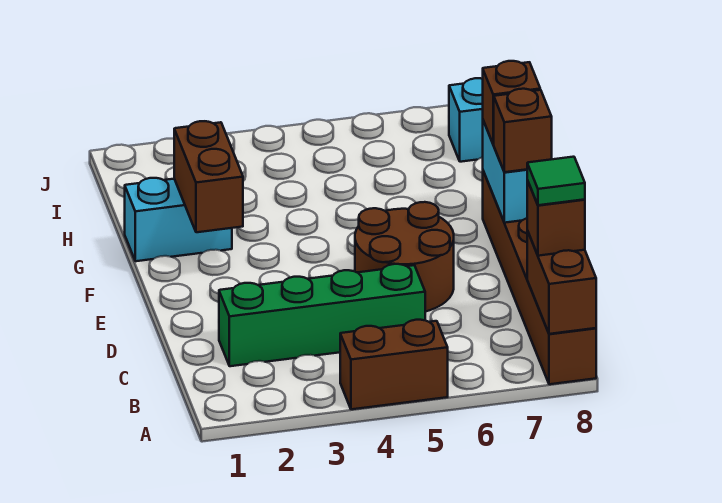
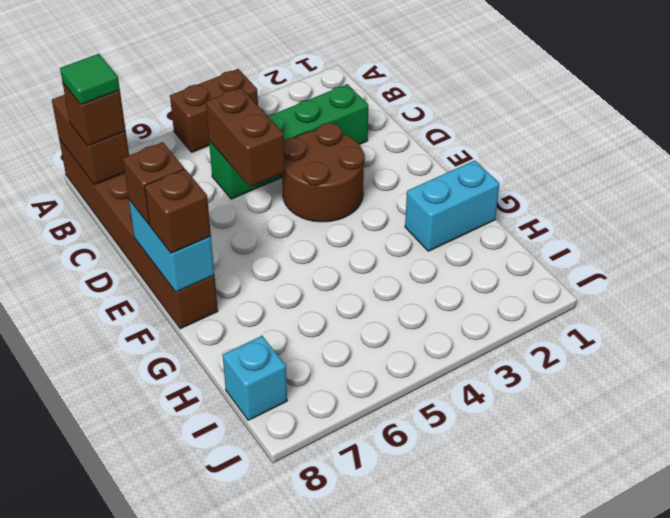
brown round brick D5:E6 level 1 -> brown round brick D3:E4 level 1
brown brick F2:G2 level 2 -> brown brick C5:D5 level 2

